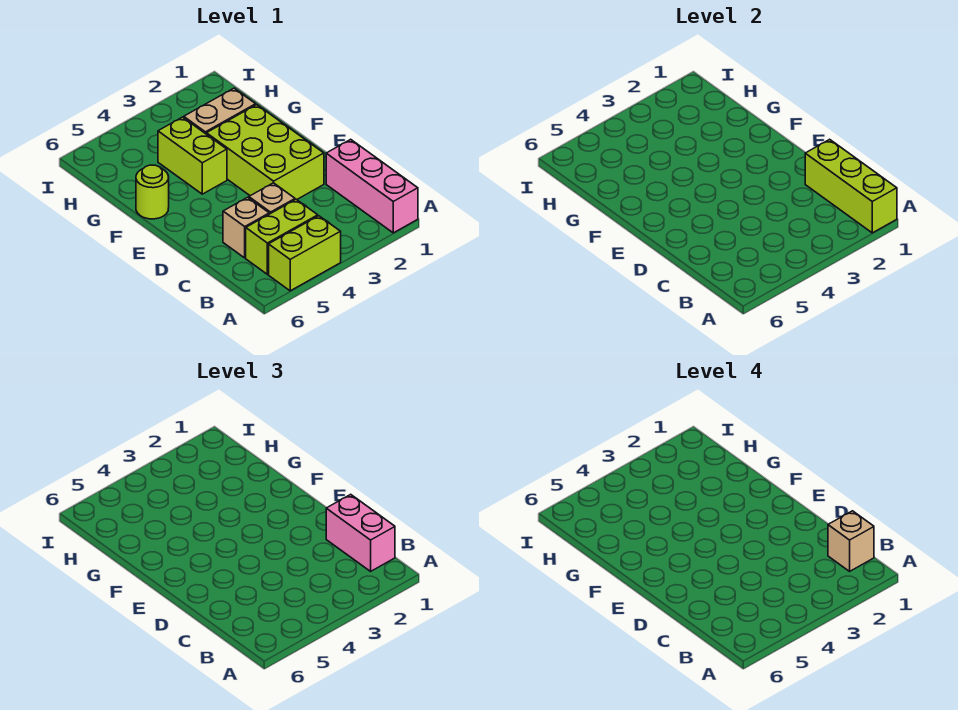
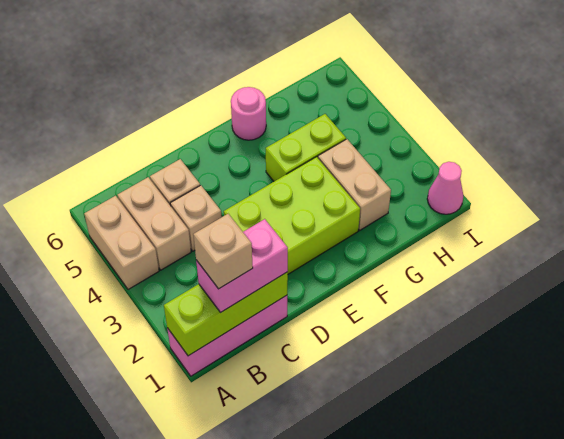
lime brick A4:A5 level 1 -> tan brick A4:A5 level 1
lime brick B4:B5 level 1 -> tan brick B4:B5 level 1
lime round brick F6 level 1 -> pink round brick F6 level 1
none -> pink cone I1 level 1

